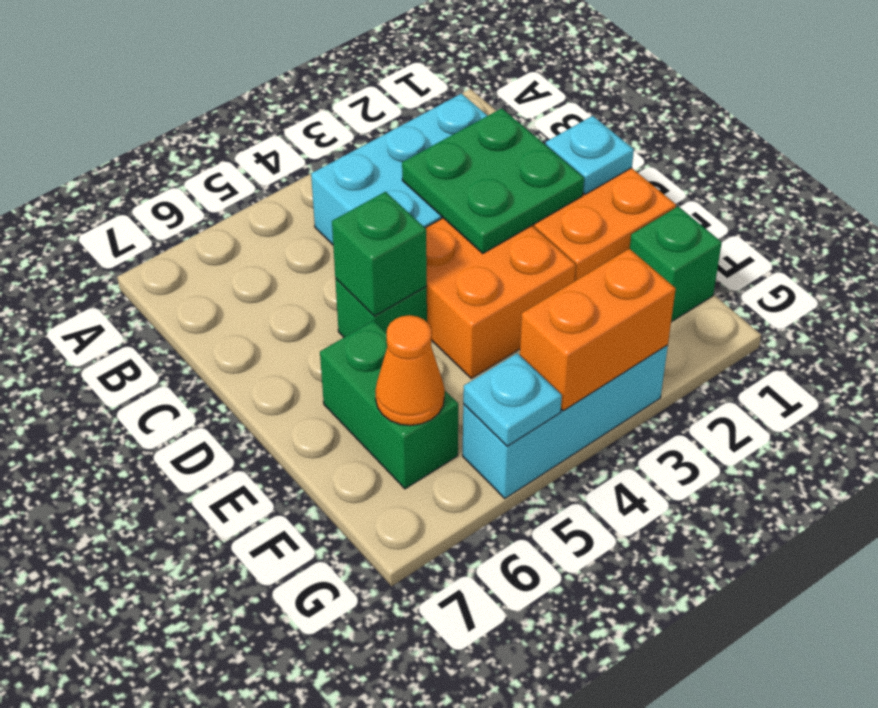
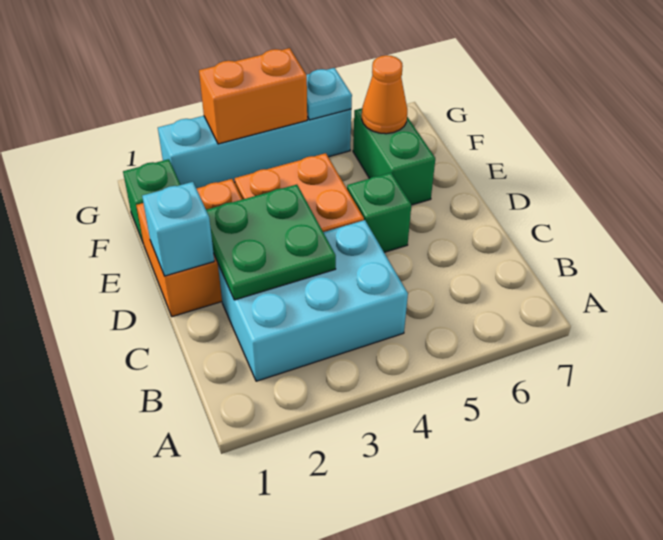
cyan plate D1 level 2 -> cyan brick D1 level 2
green brick D5 level 2 -> none
cyan brick G3:G5 level 1 -> cyan brick G2:G5 level 1

